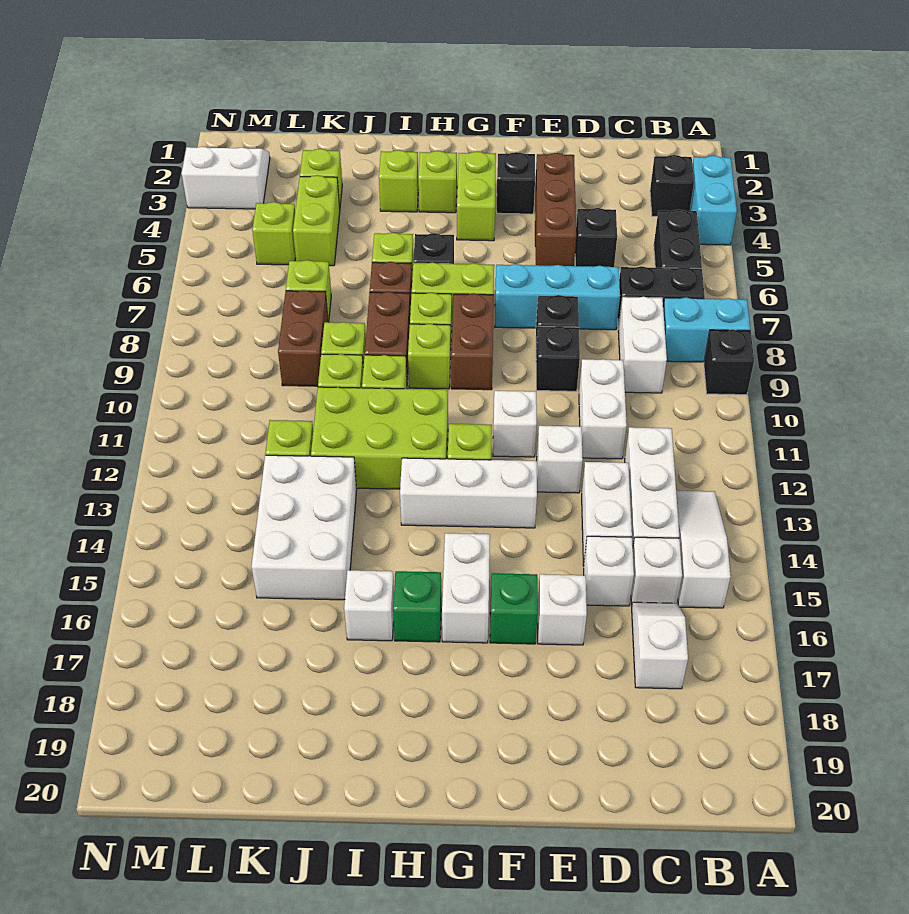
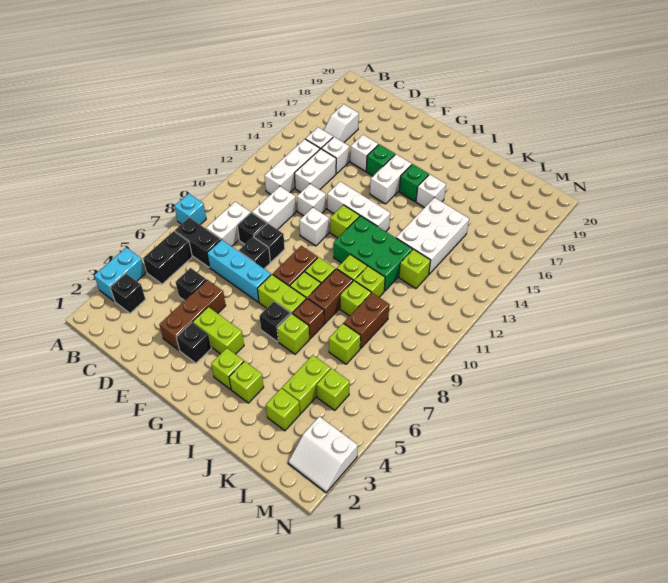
cyan brick A8:B8 level 1 -> cyan brick A8 level 1
black brick A9 level 1 -> black brick D9 level 1
white slope B13:B15 level 1 top 15 -> none
lime brick G3:G4 level 1 -> lime brick F4:G4 level 1
lime brick H11:J12 level 1 -> green brick H11:J12 level 1

